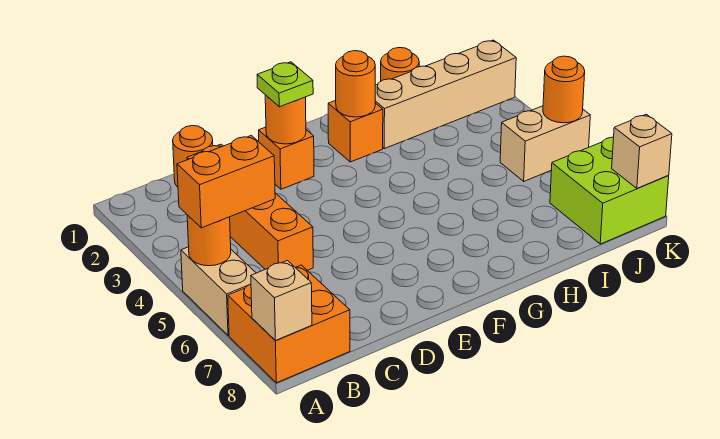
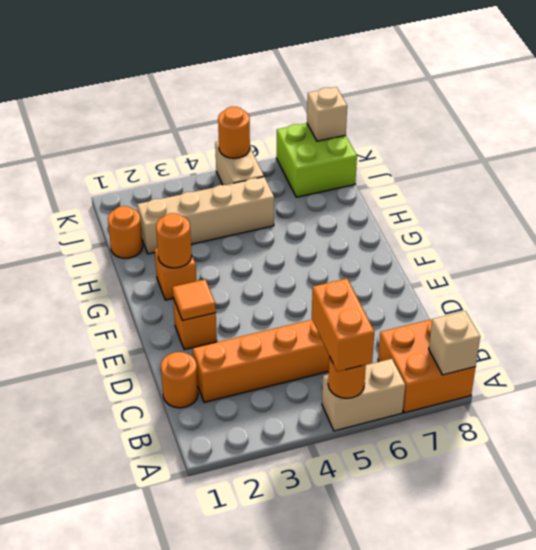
orange round brick E2 level 2 -> orange tile E2 level 2
lime plate E2 level 3 -> none
tan brick H2:K2 level 1 -> tan brick I2:I5 level 1

